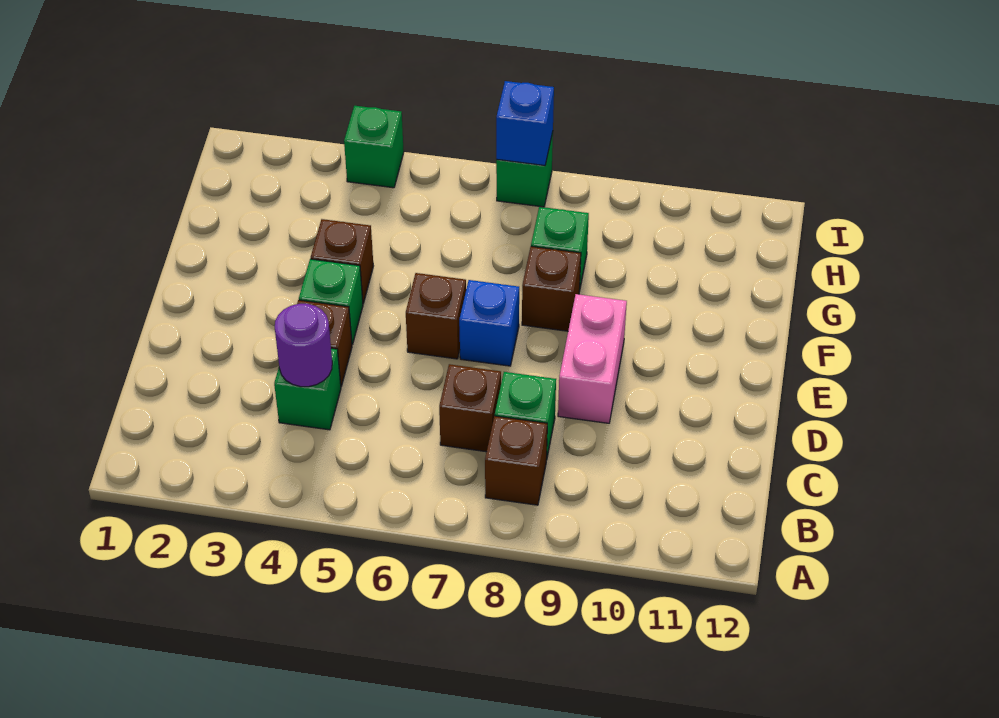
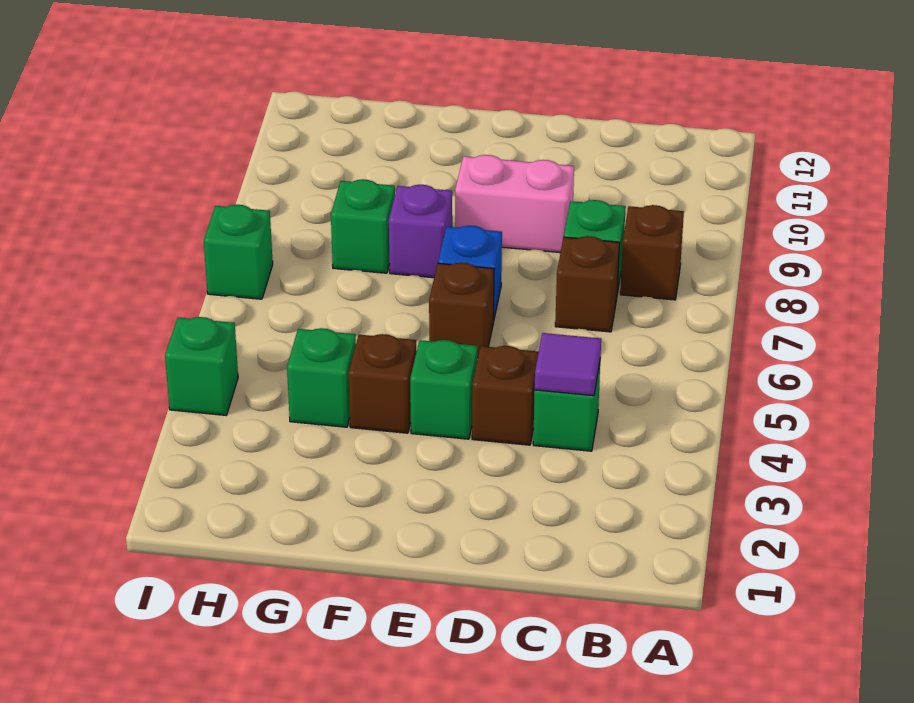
purple round brick C4 level 2 -> purple tile C4 level 2
brown brick F8 level 1 -> purple brick F8 level 1
none -> green brick G4 level 1
blue brick I7 level 2 -> none

